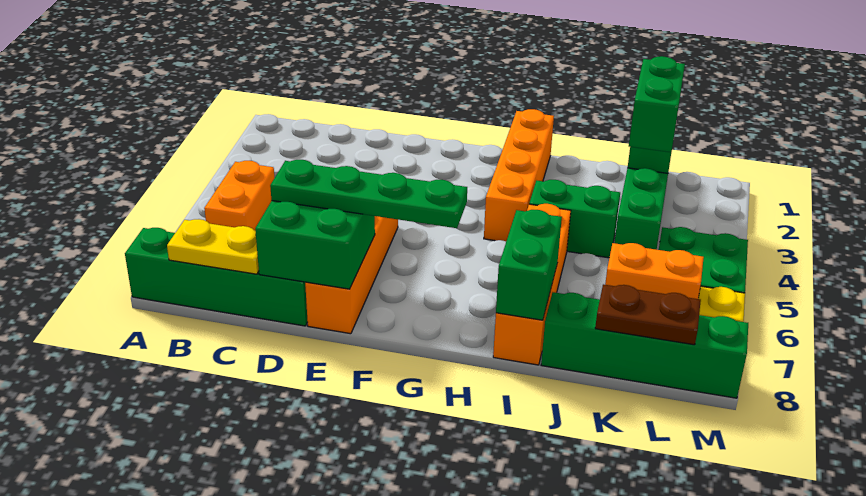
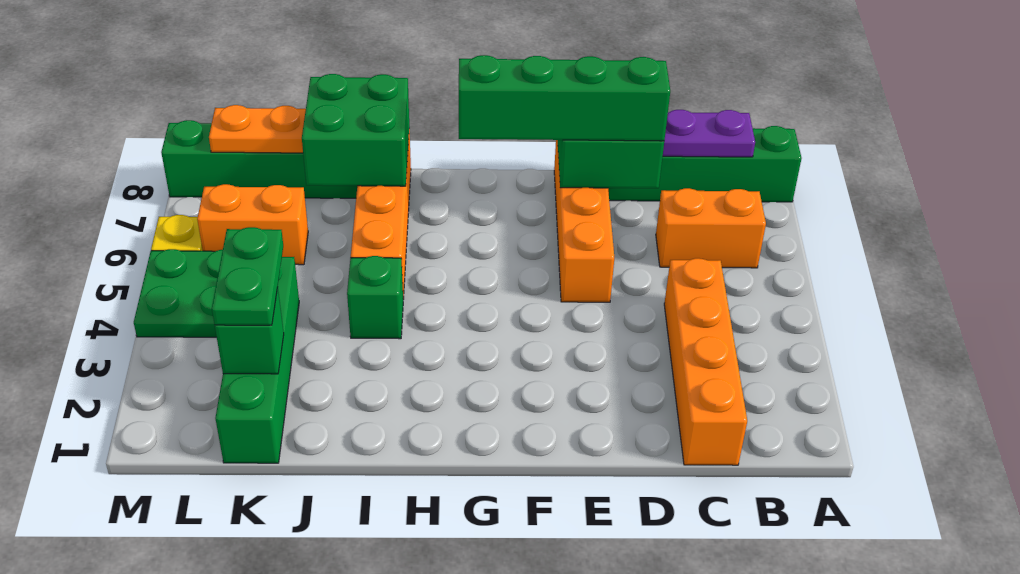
orange brick B5:B6 level 1 -> orange brick B6:C6 level 1
yellow plate B8:C8 level 2 -> purple plate B8:C8 level 2
green plate D7:G7 level 3 -> green brick D7:G7 level 3
orange brick H1:H4 level 1 -> orange brick C1:C4 level 1
green brick I4:J4 level 1 -> green brick I4 level 1
green brick I7:I8 level 2 -> green brick I7:J8 level 2
green brick K2:K3 level 3 -> green plate K2:K3 level 3
brown plate K8:L8 level 2 -> orange plate K8:L8 level 2

